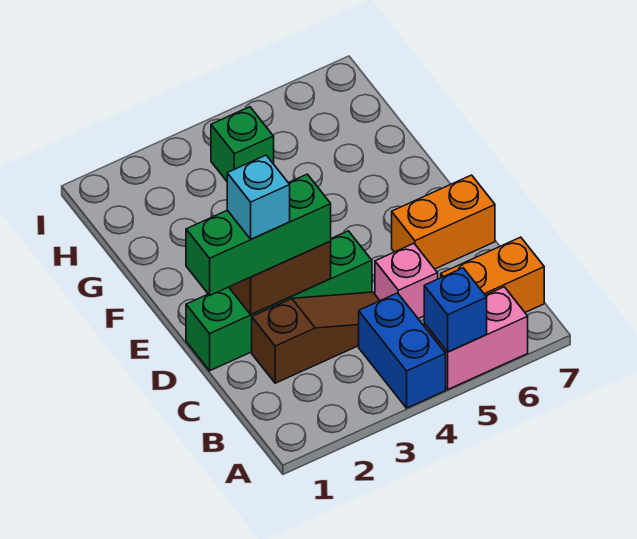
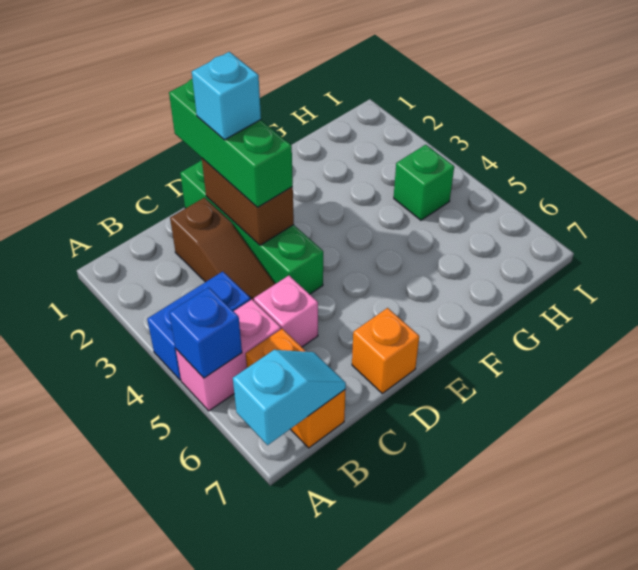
pink brick A5:A6 level 1 -> pink brick A5:B5 level 1
none -> cyan slope A7:B7 level 2 top A
orange brick D6:D7 level 1 -> orange brick D7 level 1

